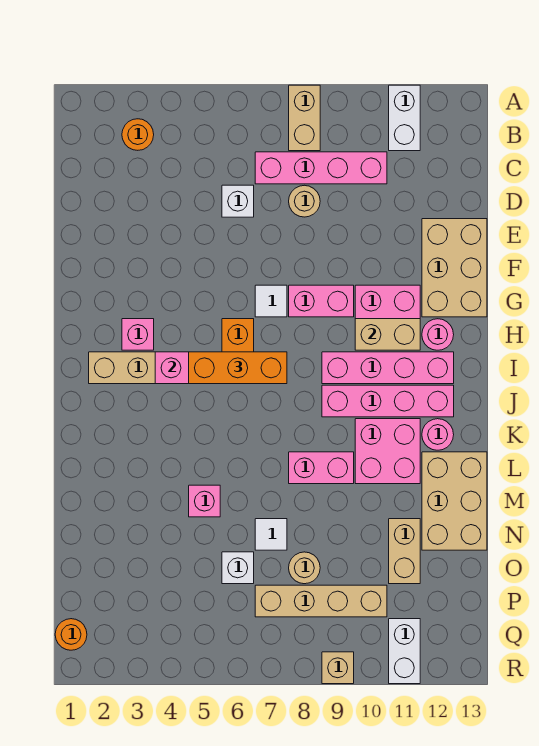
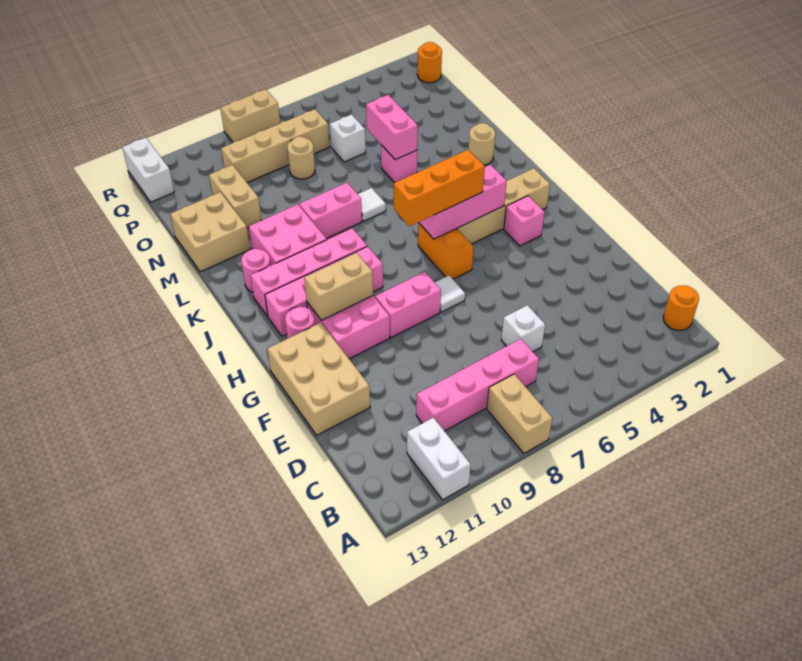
orange round brick B3 level 1 -> orange round brick B1 level 1
tan round brick D8 level 1 -> tan round brick L2 level 1
tan brick L12:N13 level 1 -> tan brick M12:N13 level 1
none -> pink brick M5:N5 level 2
white tile N7 level 1 -> white tile L7 level 1
white brick Q11:R11 level 1 -> white brick Q13:R13 level 1
tan brick R9 level 1 -> tan brick R8:R9 level 1

